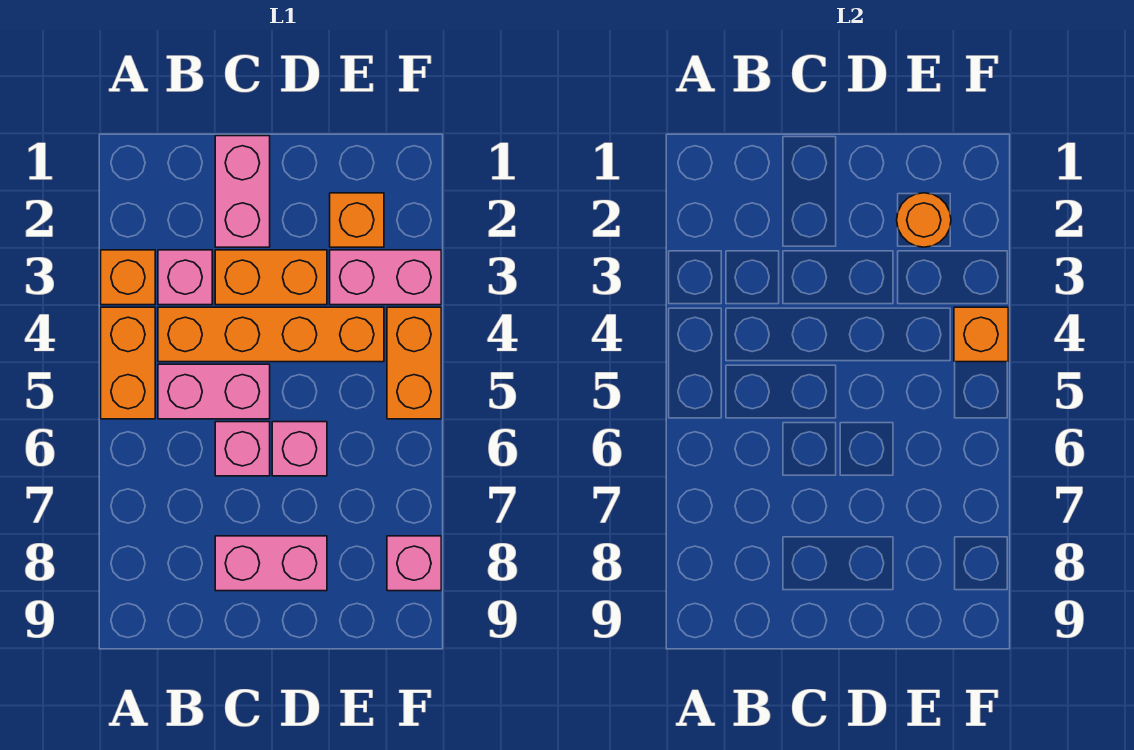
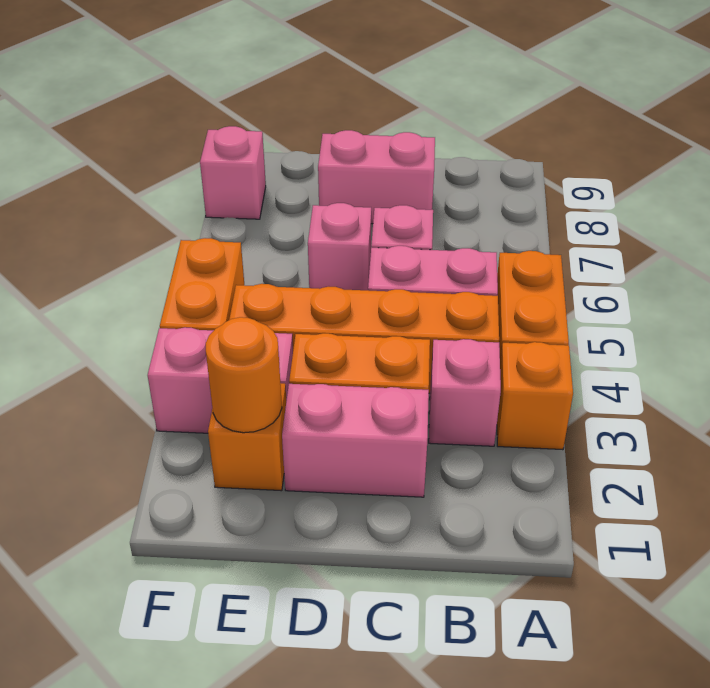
pink brick C1:C2 level 1 -> pink brick C2:D2 level 1
orange brick F4 level 2 -> none

